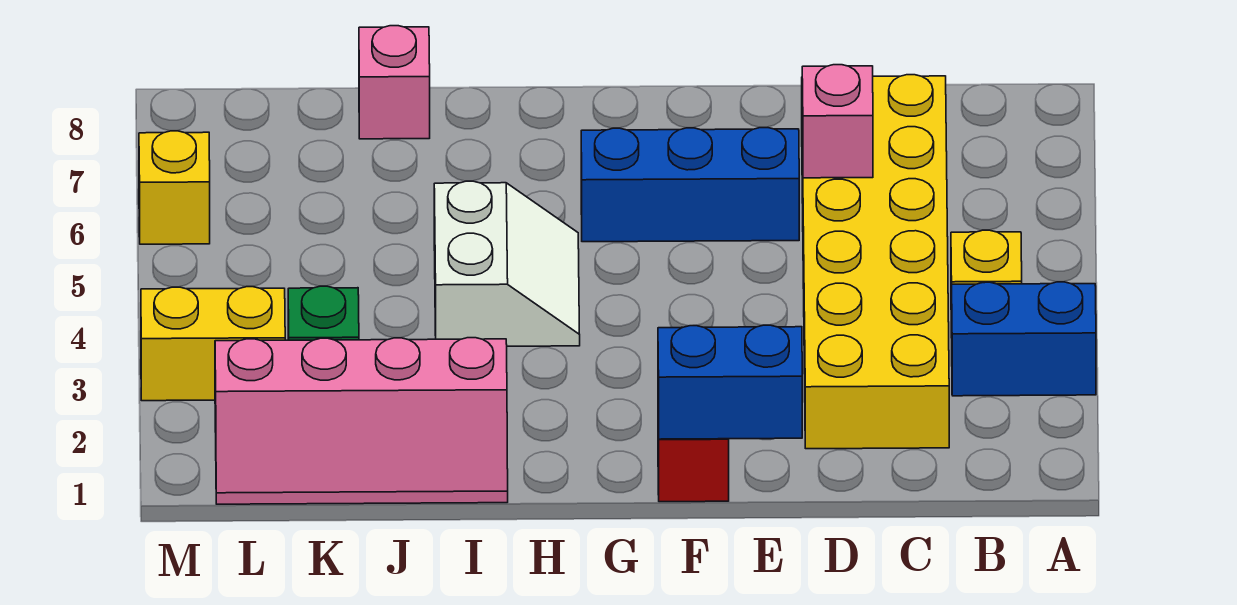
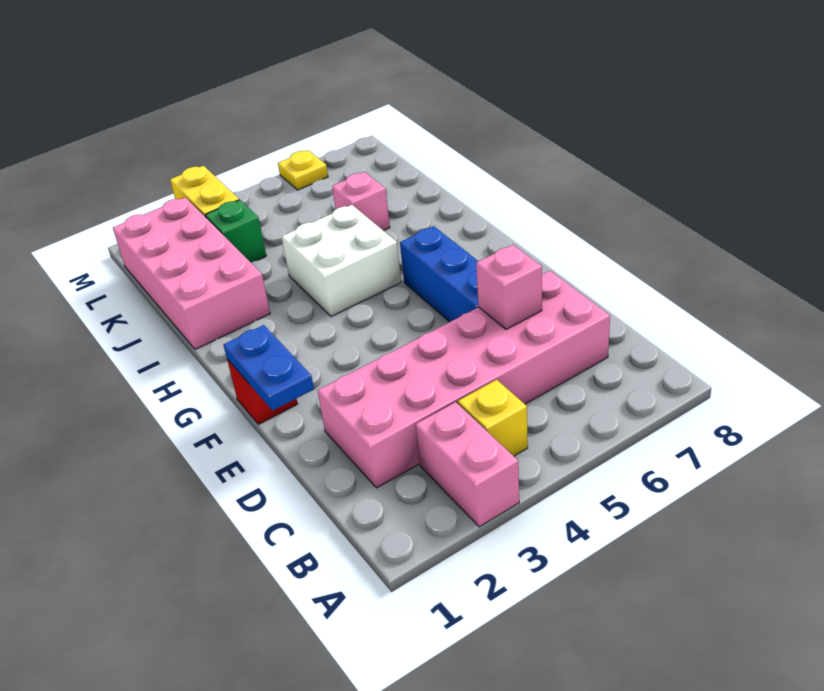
blue brick A3:B3 level 1 -> pink brick A3:B3 level 1
yellow brick C2:D7 level 1 -> pink brick C2:D7 level 1
blue brick E1:F1 level 2 -> blue plate E1:F1 level 2
white slope H4:I5 level 1 top I -> white brick H4:I5 level 1
pink slope I1:L2 level 1 top 2 -> pink brick I1:L2 level 1
pink brick J8 level 1 -> pink brick J6 level 1
yellow brick M6 level 1 -> yellow plate M6 level 1

